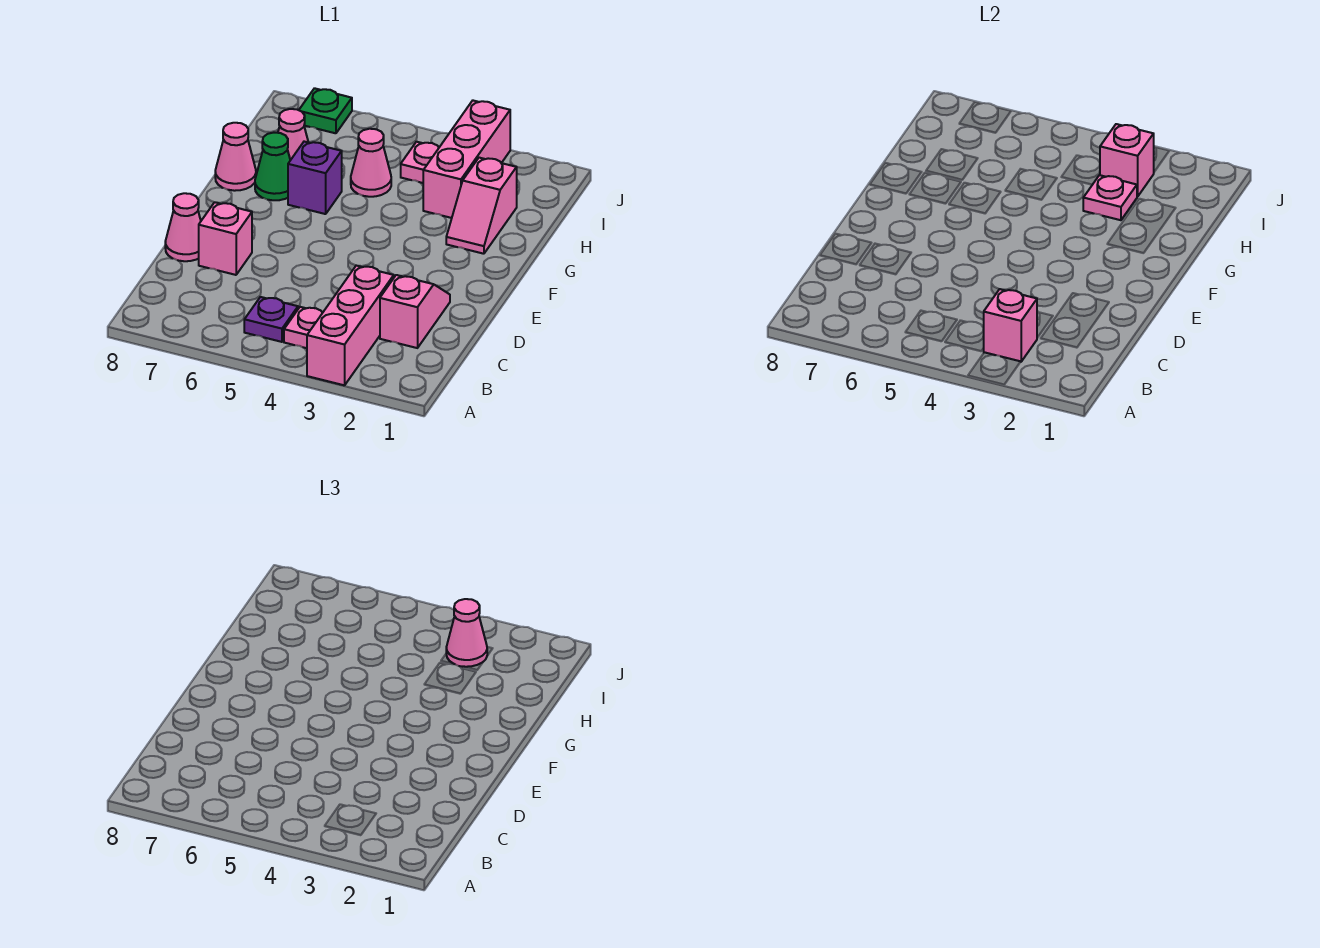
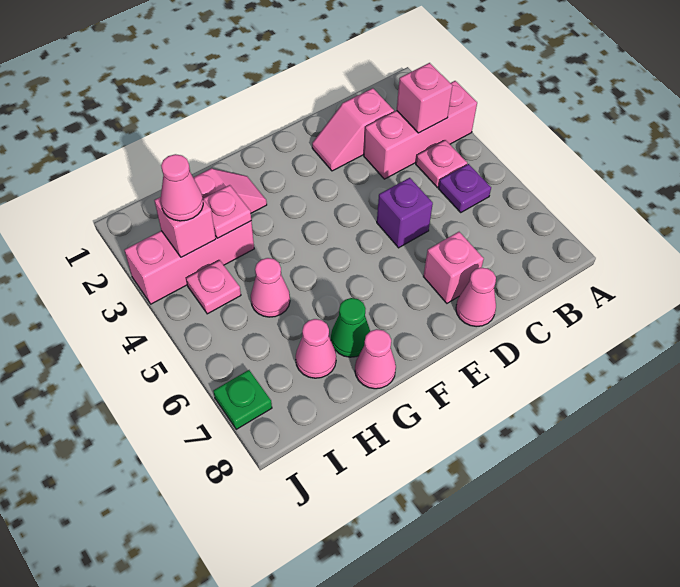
purple brick G6 level 1 -> purple brick D5 level 1

